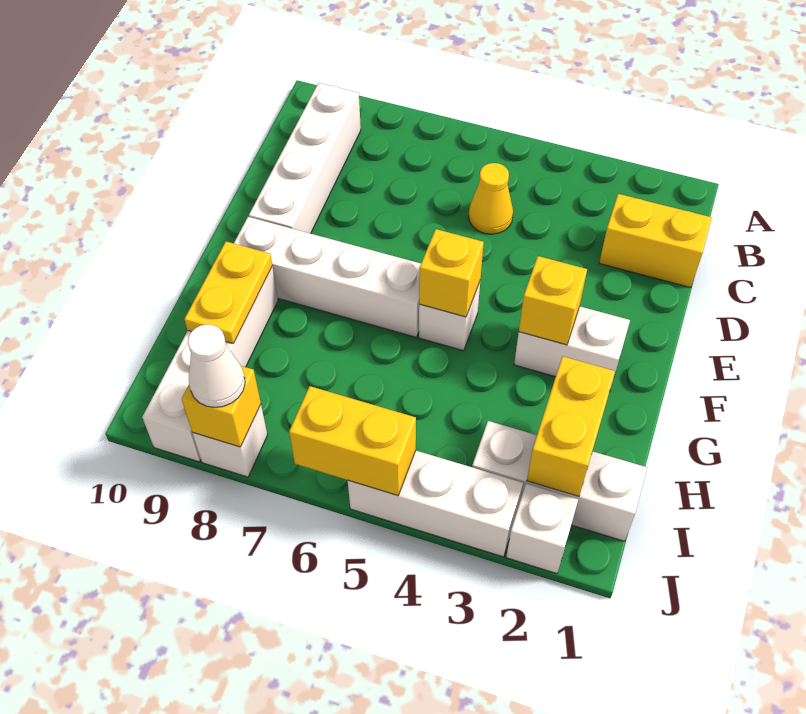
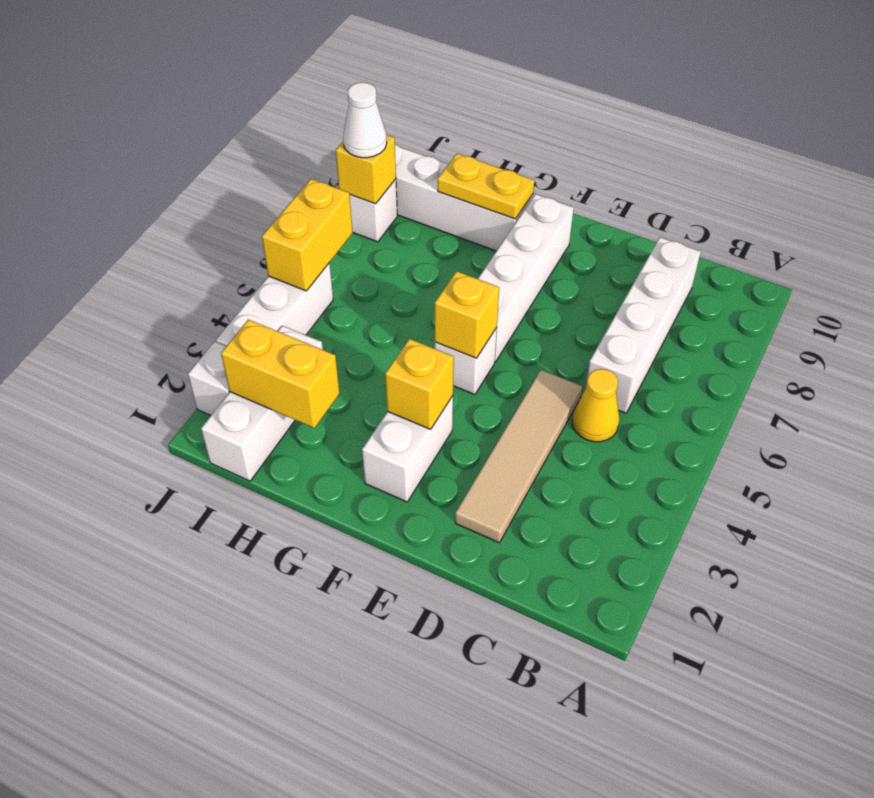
white brick B9:E9 level 1 -> white brick C6:C9 level 1
yellow brick C1:C2 level 1 -> none
none -> tan tile D2:D5 level 1

